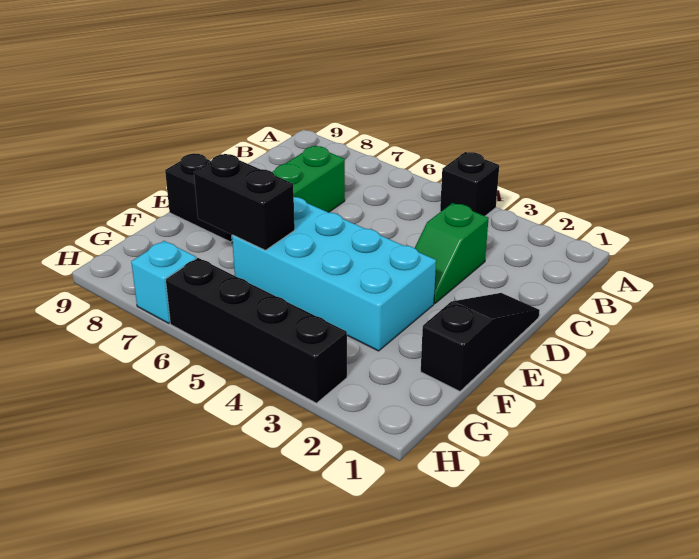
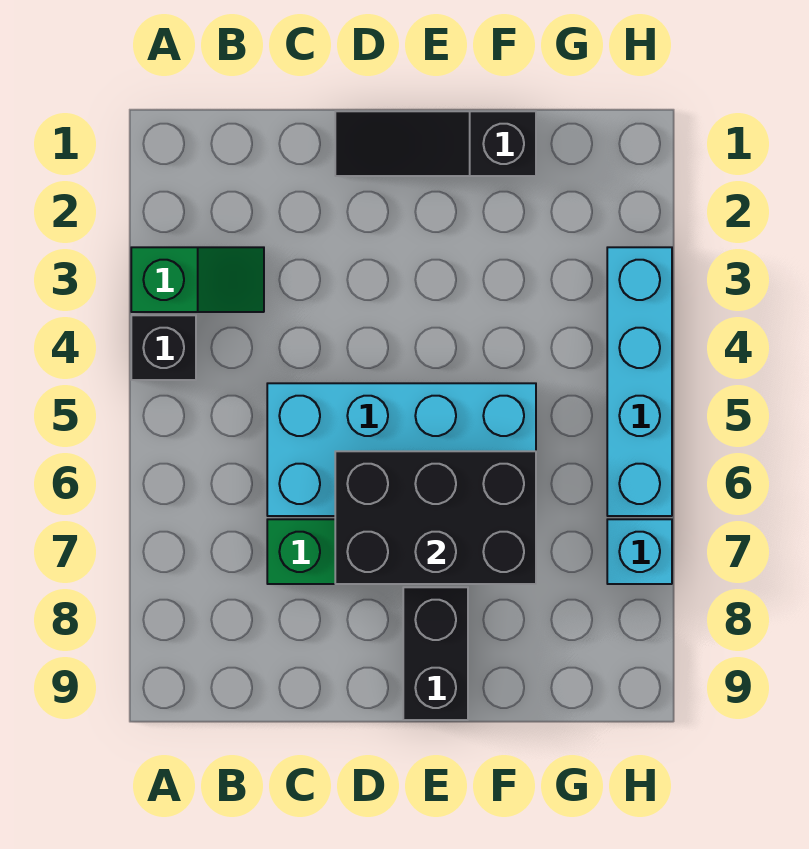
green slope C3:D3 level 1 top C -> green slope A3:B3 level 1 top A
cyan brick E3:F6 level 1 -> cyan brick C5:F6 level 1
black brick F6:F7 level 2 -> black brick D6:F7 level 2
black brick H3:H6 level 1 -> cyan brick H3:H6 level 1

